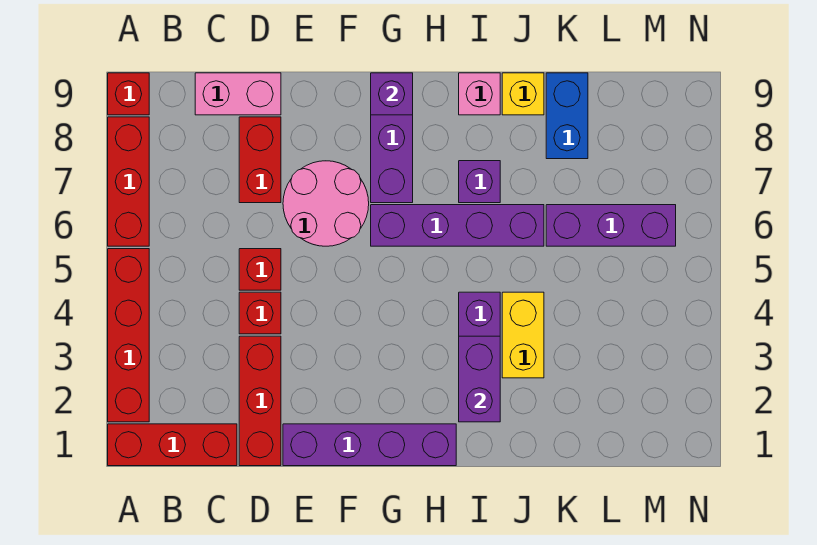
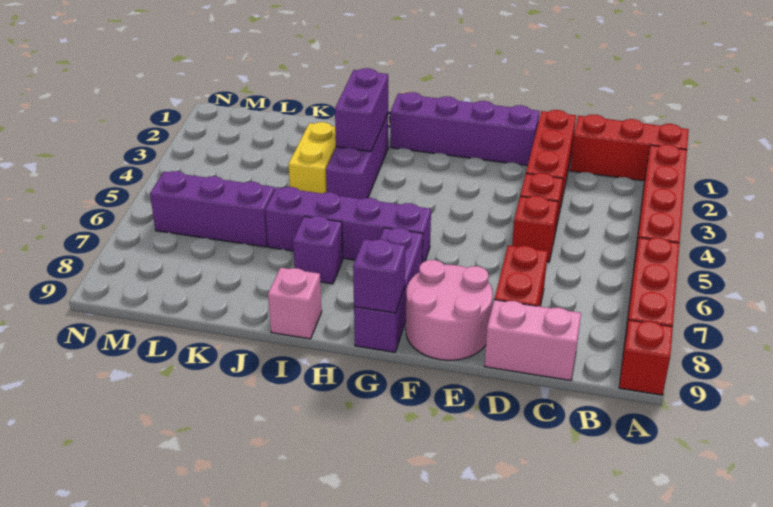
pink round brick E6:F7 level 1 -> pink round brick E8:F9 level 1
yellow brick J9 level 1 -> none
blue brick K8:K9 level 1 -> none

